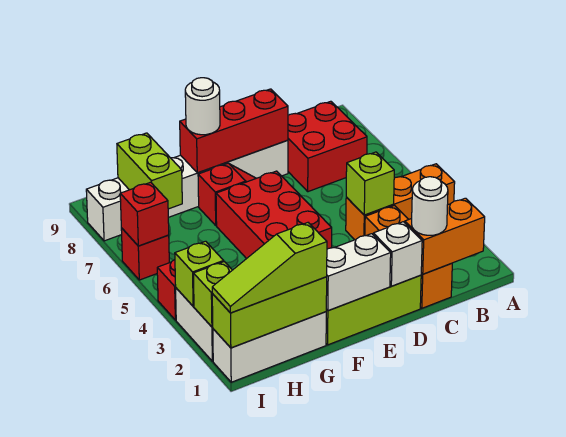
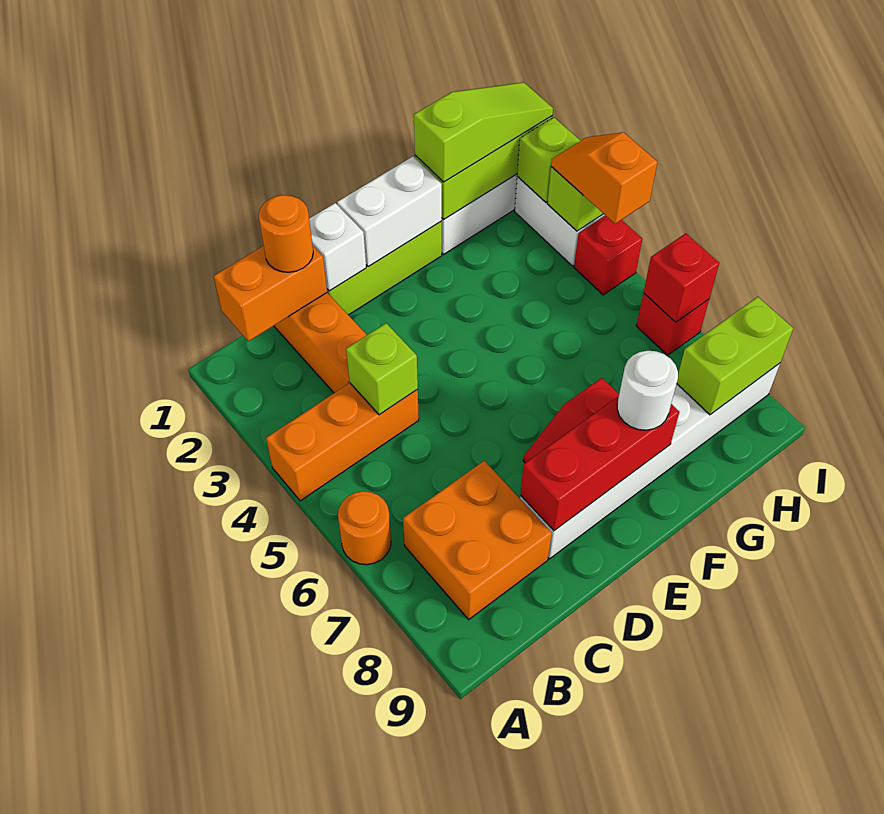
none -> orange round brick A6 level 1
red brick B7:C8 level 1 -> orange brick B7:C8 level 1
white round brick C1 level 3 -> orange round brick C1 level 3
red brick E4:F6 level 1 -> none
lime brick H7:H8 level 2 -> lime brick H8:I8 level 2
none -> orange slope I3:I4 level 3 top 4

